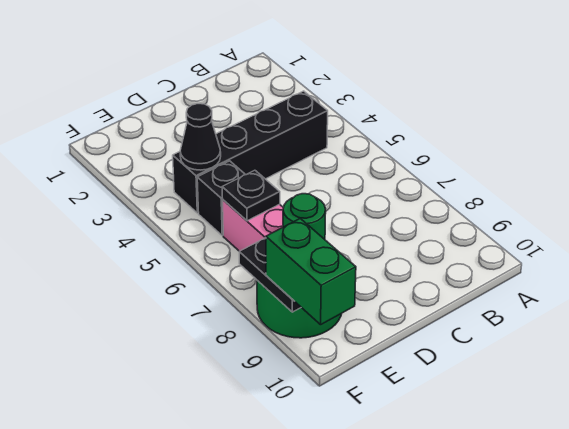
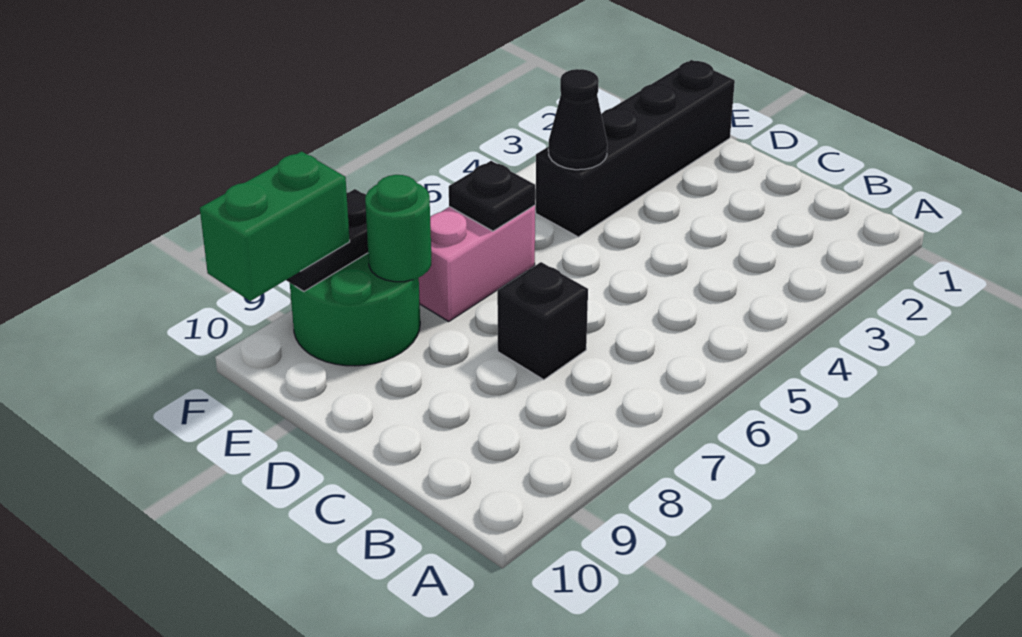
black brick B4:E4 level 1 -> black brick E1:E4 level 1
black brick E5 level 1 -> black brick C7 level 1

